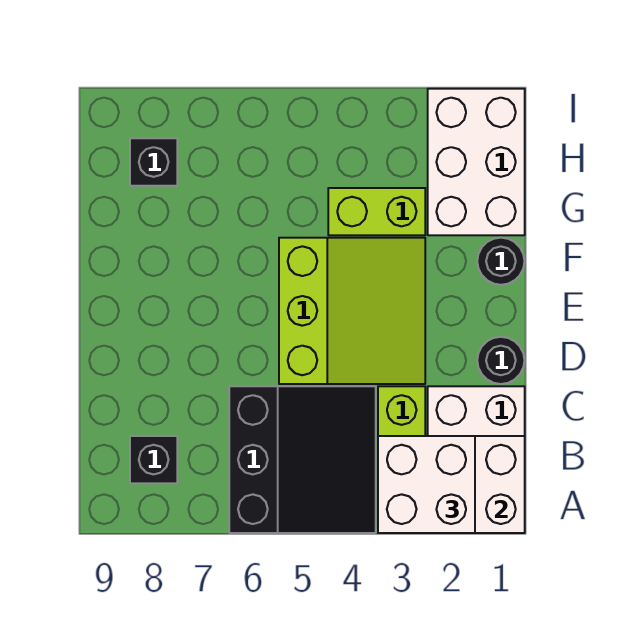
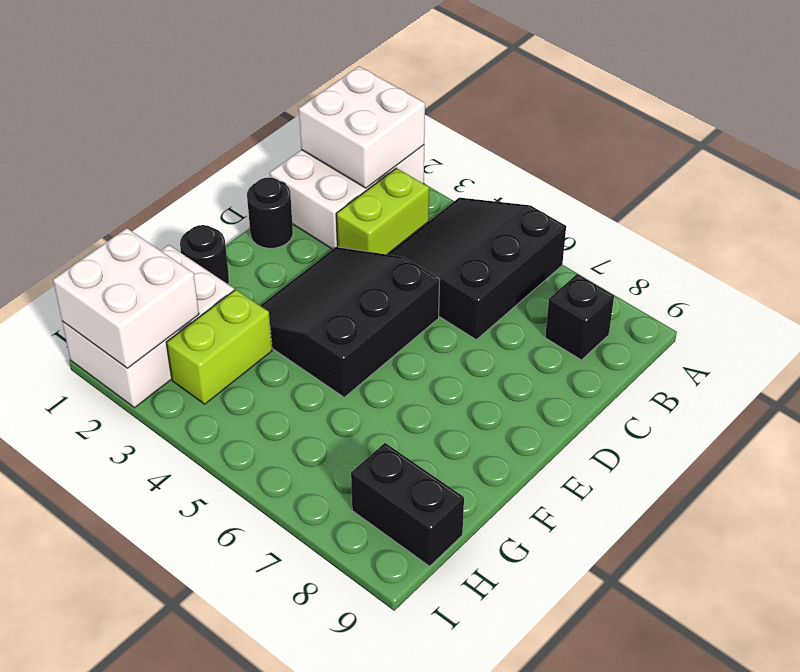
white brick A2:B3 level 3 -> white brick H1:I2 level 2
lime slope D3:F5 level 1 top 5 -> black slope D3:F5 level 1 top 5
lime brick G3:G4 level 1 -> lime brick G3:H3 level 1
black brick H8 level 1 -> black brick H8:H9 level 1

